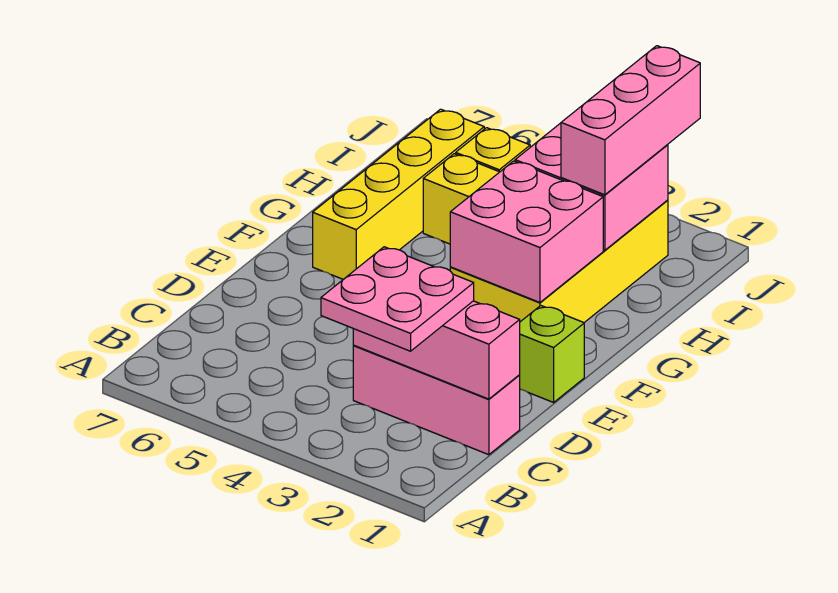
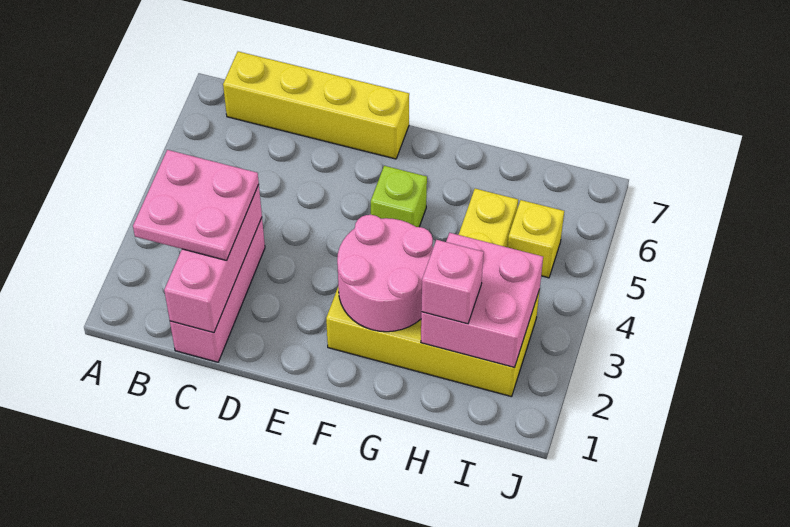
lime brick E1 level 1 -> lime brick F5 level 1
pink brick F2:G3 level 2 -> pink round brick F2:G3 level 2
yellow brick F6:I6 level 1 -> yellow brick B7:E7 level 1
pink brick H2:J2 level 3 -> pink brick H2 level 3

